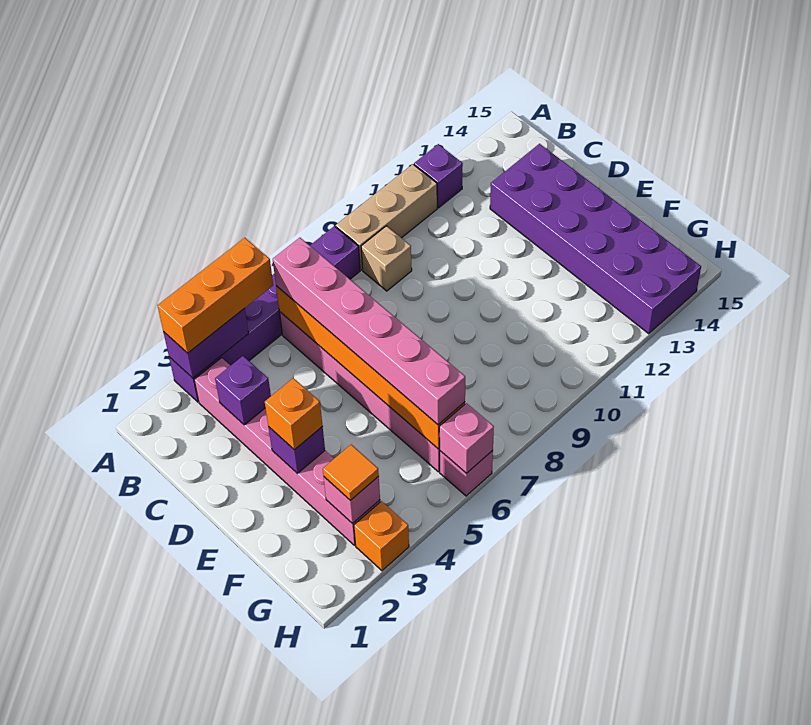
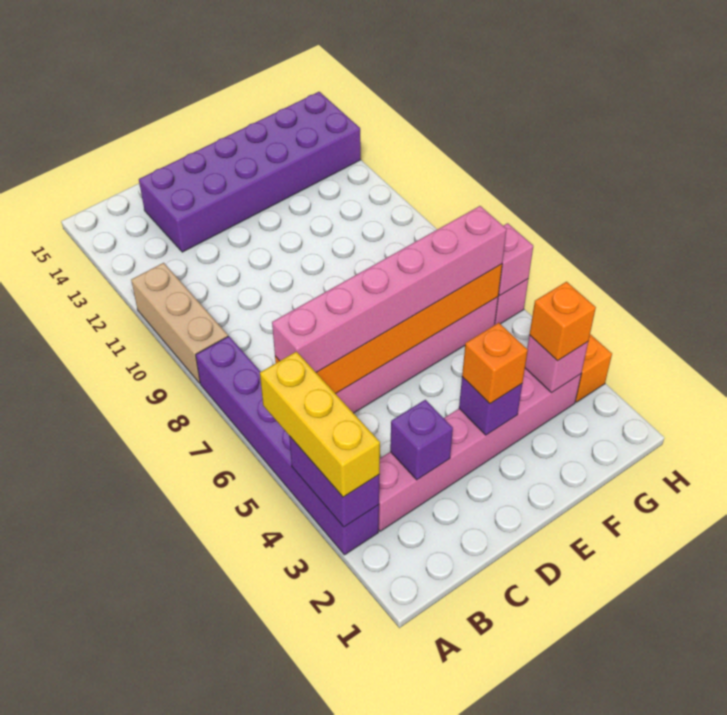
orange brick A3:A5 level 3 -> yellow brick A3:A5 level 3
purple brick A12 level 1 -> none
tan brick B9 level 1 -> none
orange tile G3 level 3 -> orange brick G3 level 3

